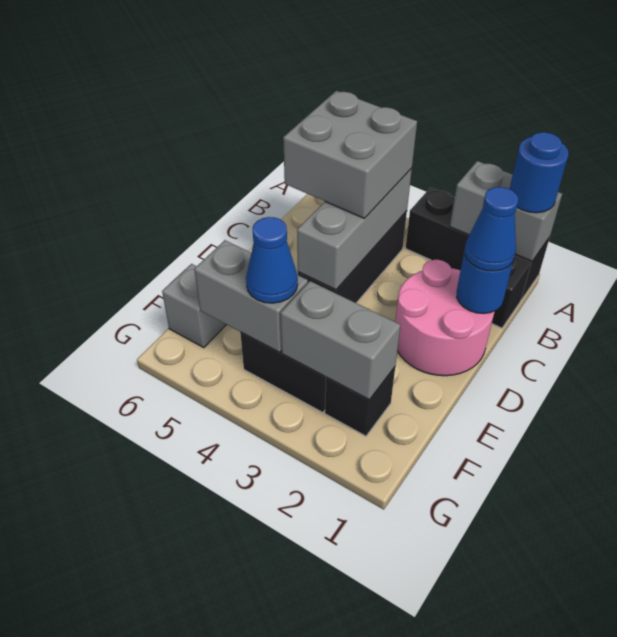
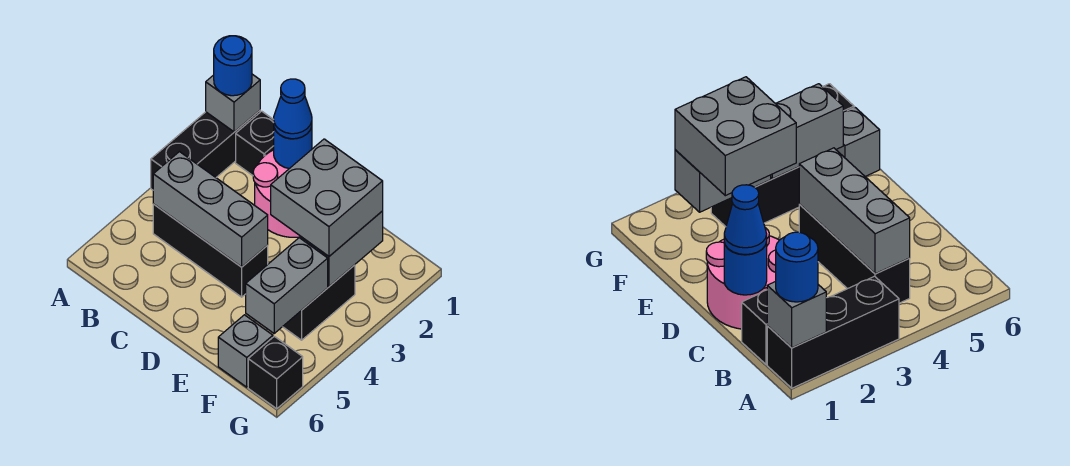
grey brick A1:A2 level 2 -> grey brick A1 level 2
grey brick B4:C5 level 3 -> grey brick E2:F3 level 3
black brick F2 level 1 -> black brick G6 level 1
blue cone F4 level 3 -> none

